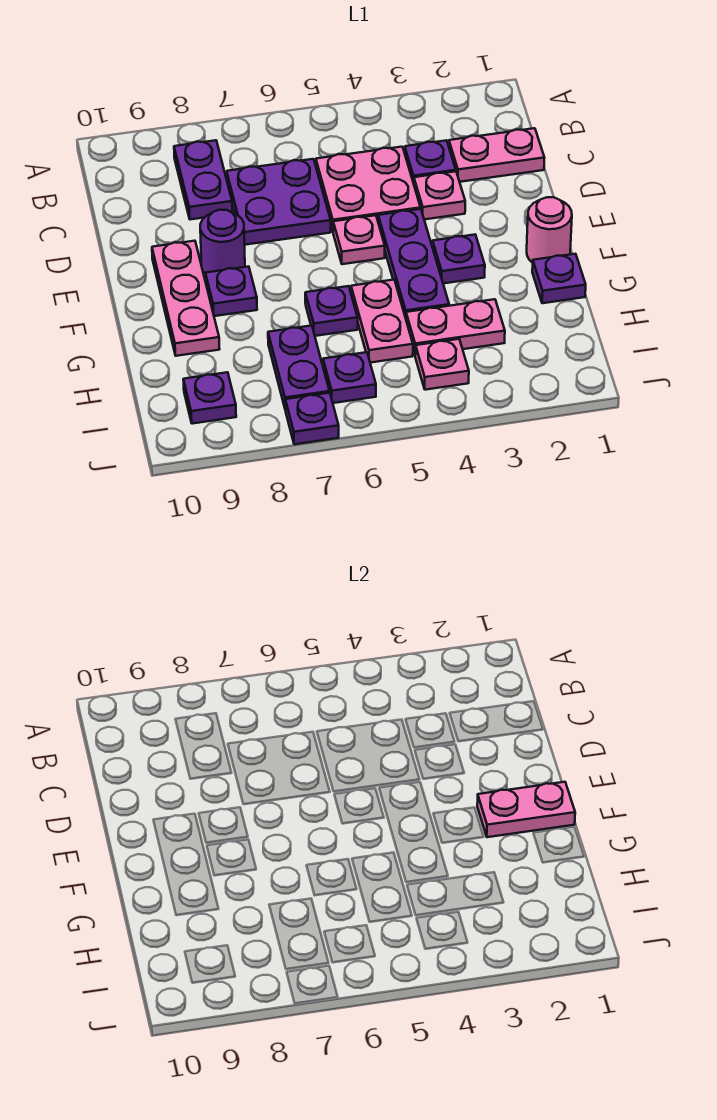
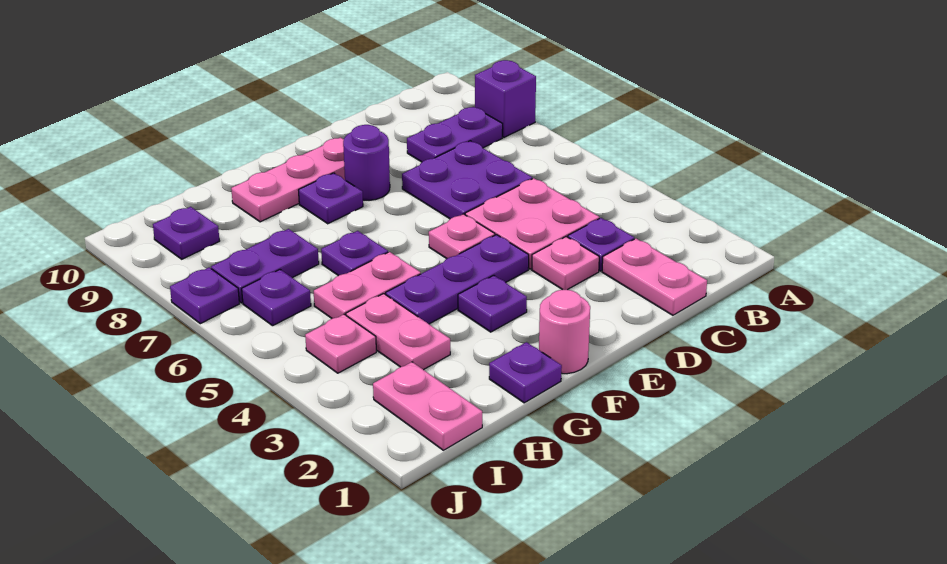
none -> purple brick A8 level 1
pink plate F1:F2 level 2 -> pink plate I1:I2 level 1

